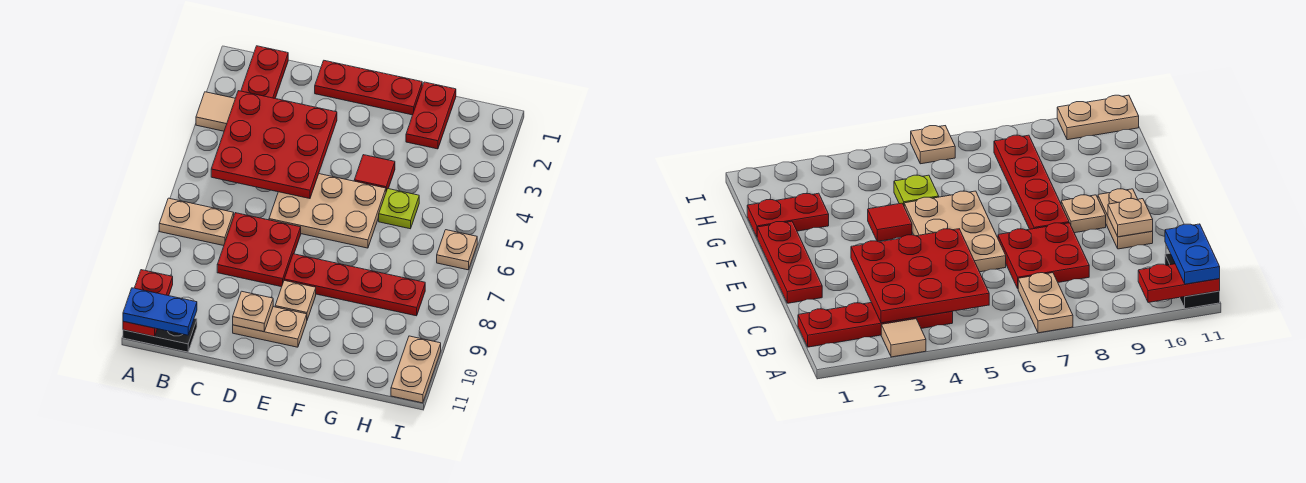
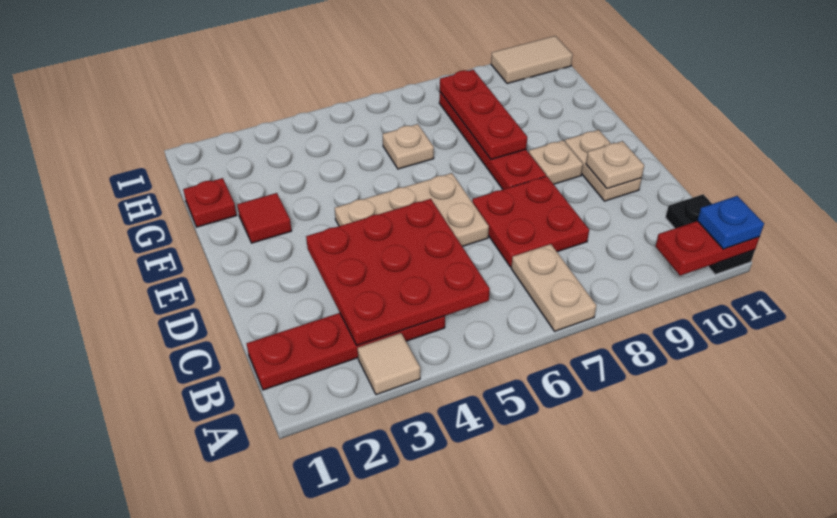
blue plate A11:B11 level 3 -> blue plate A11 level 3
red plate D1:F1 level 1 -> red plate F8:H8 level 2
tan plate D5:F6 level 1 -> tan plate D4:E6 level 1
red tile F4 level 1 -> red tile F2 level 1
red plate G1:G2 level 1 -> red plate G1 level 1
lime plate G5 level 1 -> none
tan plate I6 level 1 -> tan plate G6 level 1
tan plate I10:I11 level 1 -> tan tile I10:I11 level 1

